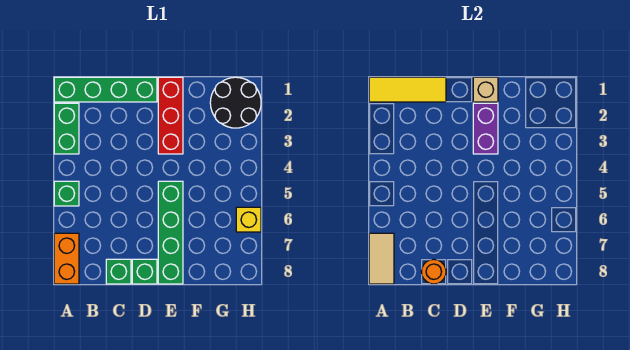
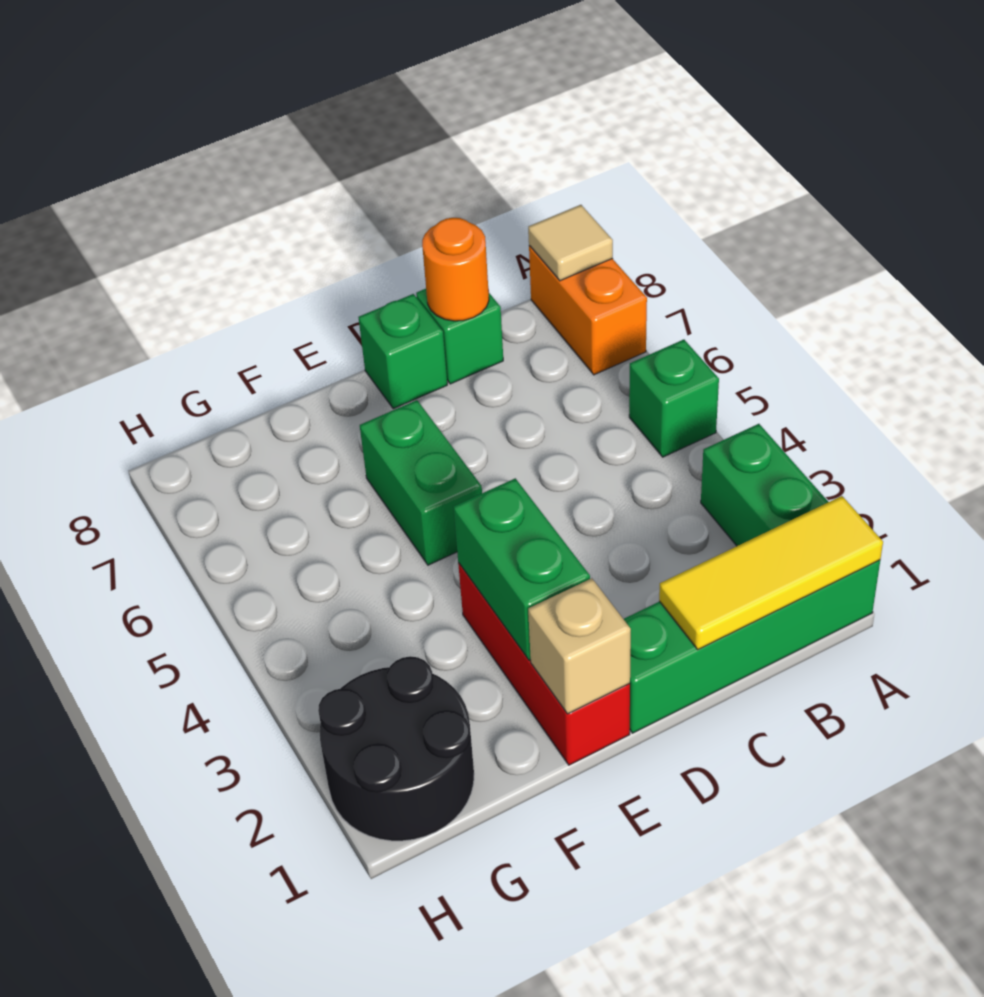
tan tile A7:A8 level 2 -> tan tile A8 level 2
purple brick E2:E3 level 2 -> green brick E2:E3 level 2
green brick E5:E8 level 1 -> green brick E5:E6 level 1
yellow brick H6 level 1 -> none

